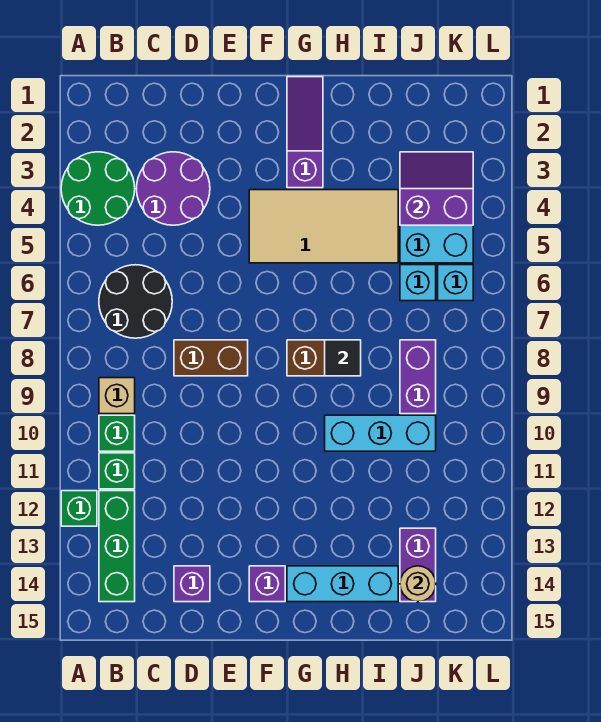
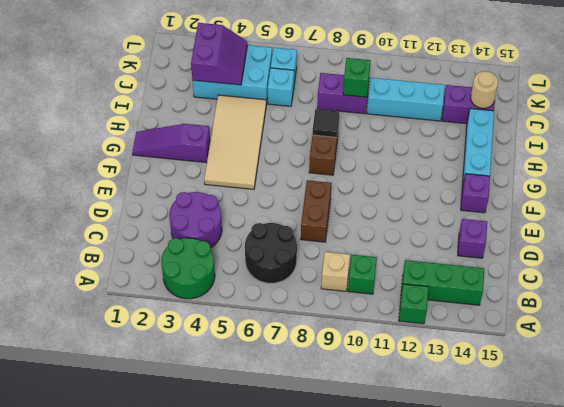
green brick B11 level 1 -> green brick J9 level 2
cyan brick H10:J10 level 1 -> cyan brick J10:J12 level 1
purple slope J3:K4 level 2 top 4 -> purple slope J3:K4 level 2 top 3

